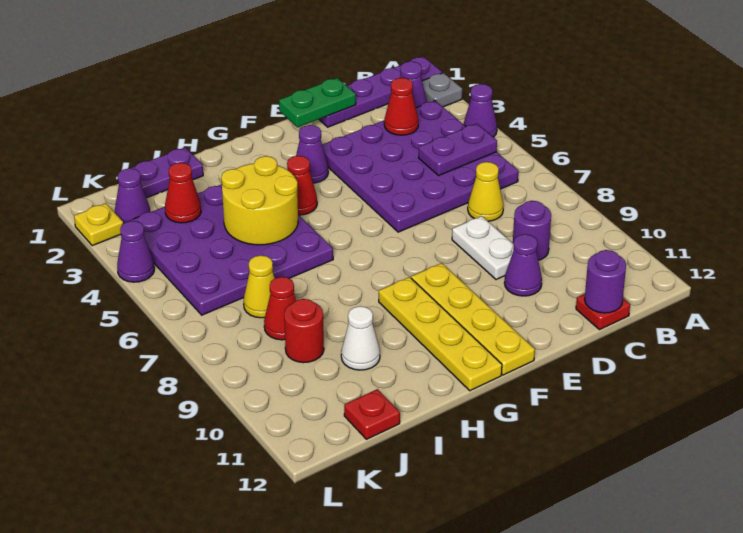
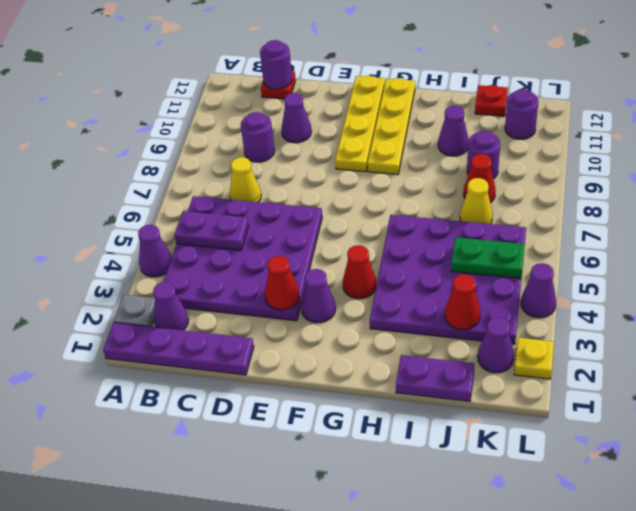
red cone C3 level 2 -> red cone E3 level 2
green plate D1:E1 level 2 -> green plate J5:K5 level 2
white plate D8:D9 level 1 -> none
yellow round brick H4:I5 level 2 -> none
white cone I10 level 1 -> purple cone I10 level 1
red round brick J9 level 1 -> purple round brick J9 level 1
none -> purple round brick K11 level 1

